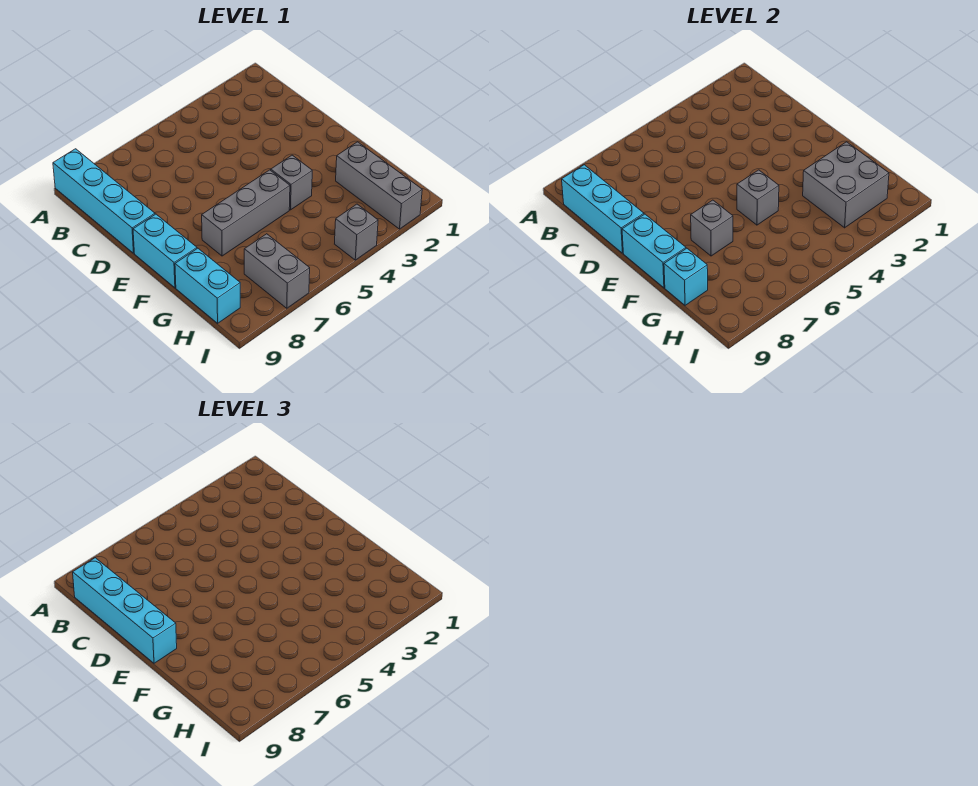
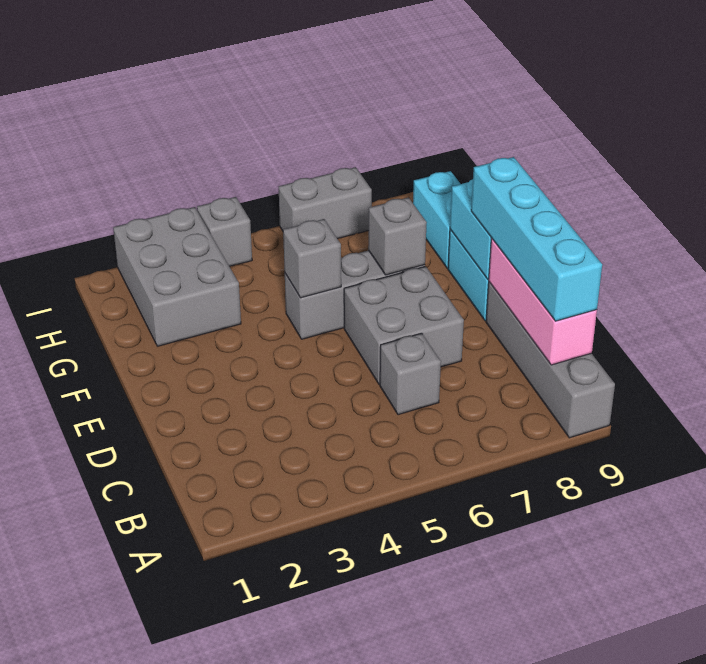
cyan brick A9:D9 level 1 -> grey brick A9:D9 level 1
cyan brick B9:D9 level 2 -> pink brick B9:D9 level 2
grey brick F4 level 1 -> grey brick C6 level 1
grey brick G2:I2 level 1 -> grey brick G2:I3 level 1
grey brick G2:H3 level 2 -> grey brick D6:E7 level 1
cyan brick G9 level 2 -> none
grey brick H7:I7 level 1 -> grey brick I6:I7 level 1

